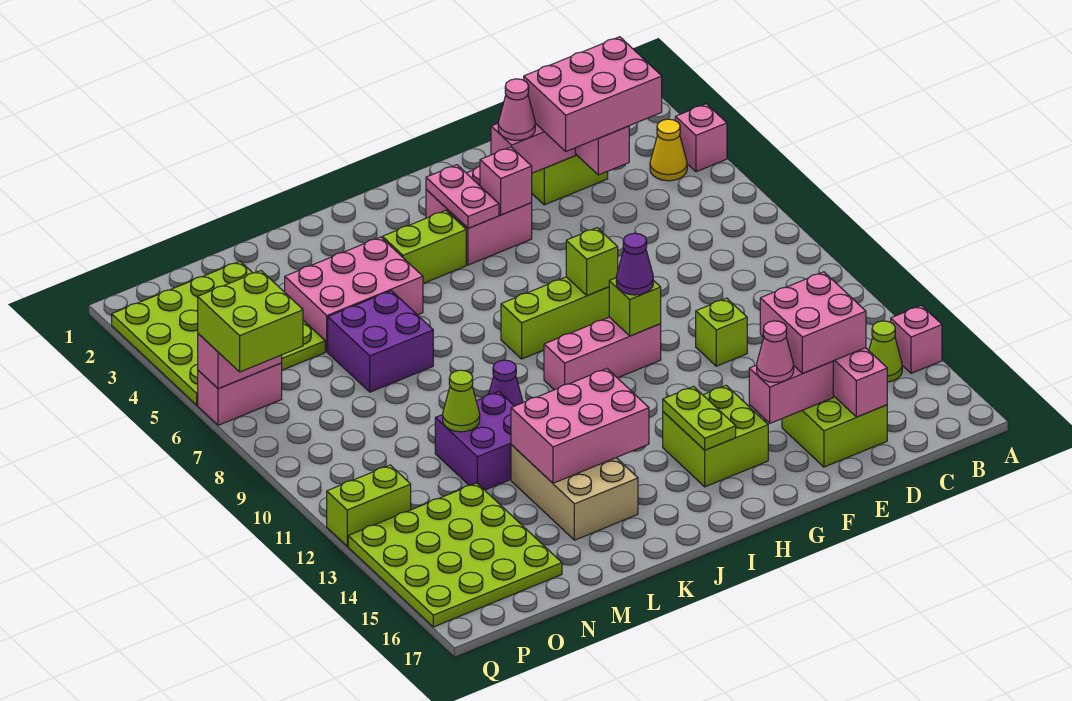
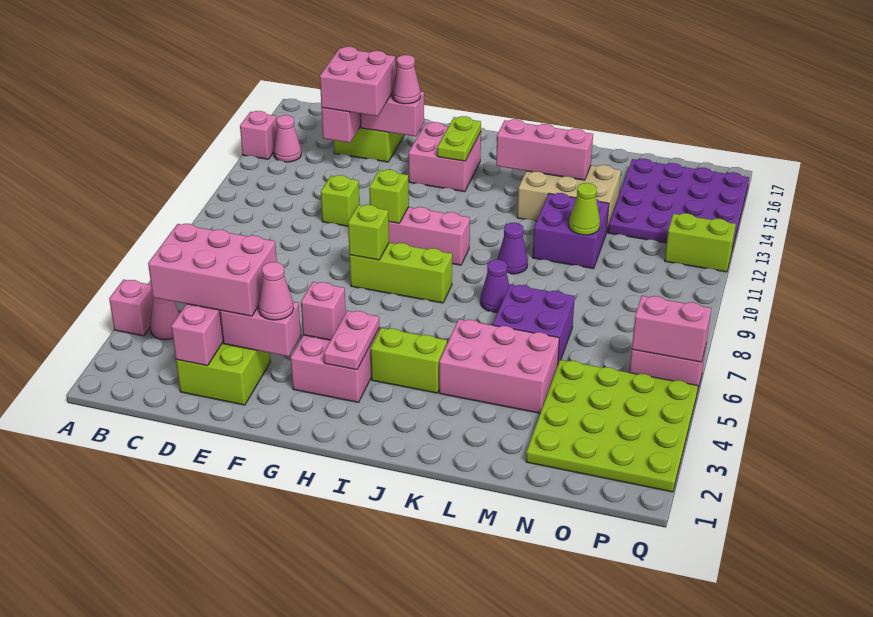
yellow cone B4 level 1 -> pink cone B4 level 1
lime cone B14 level 1 -> pink cone B14 level 1
purple cone G10 level 3 -> purple cone K8 level 1
lime brick G14:H15 level 1 -> pink brick G14:H15 level 1
pink brick J13:L14 level 2 -> pink brick J14:L14 level 2
tan brick K13:L15 level 1 -> tan brick K13:M14 level 1
lime plate N13:Q16 level 1 -> purple plate N13:Q16 level 1
lime brick P6:Q7 level 3 -> none

